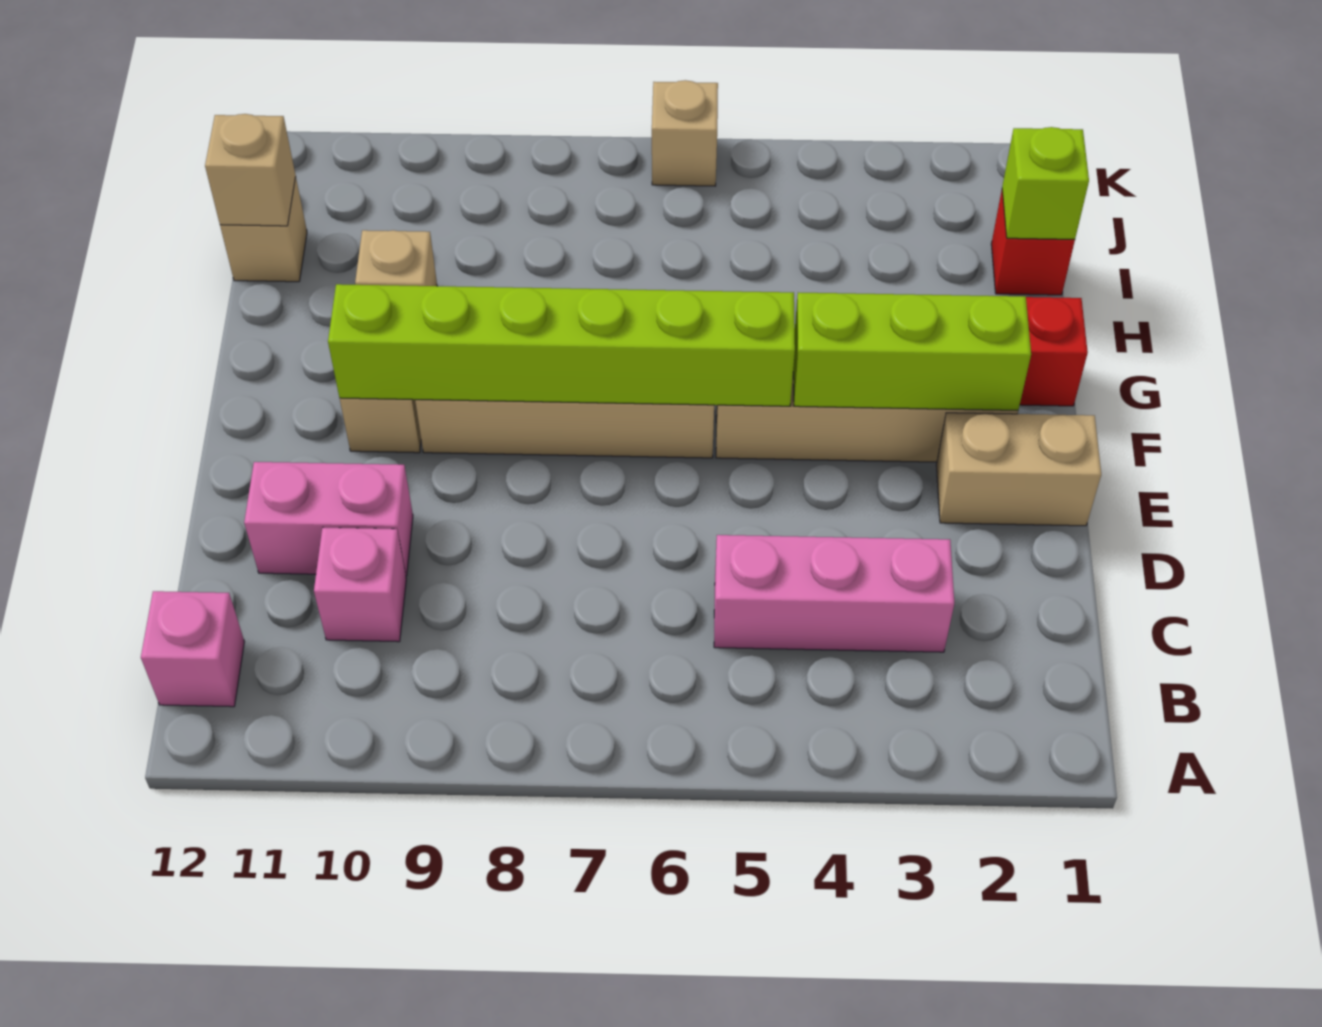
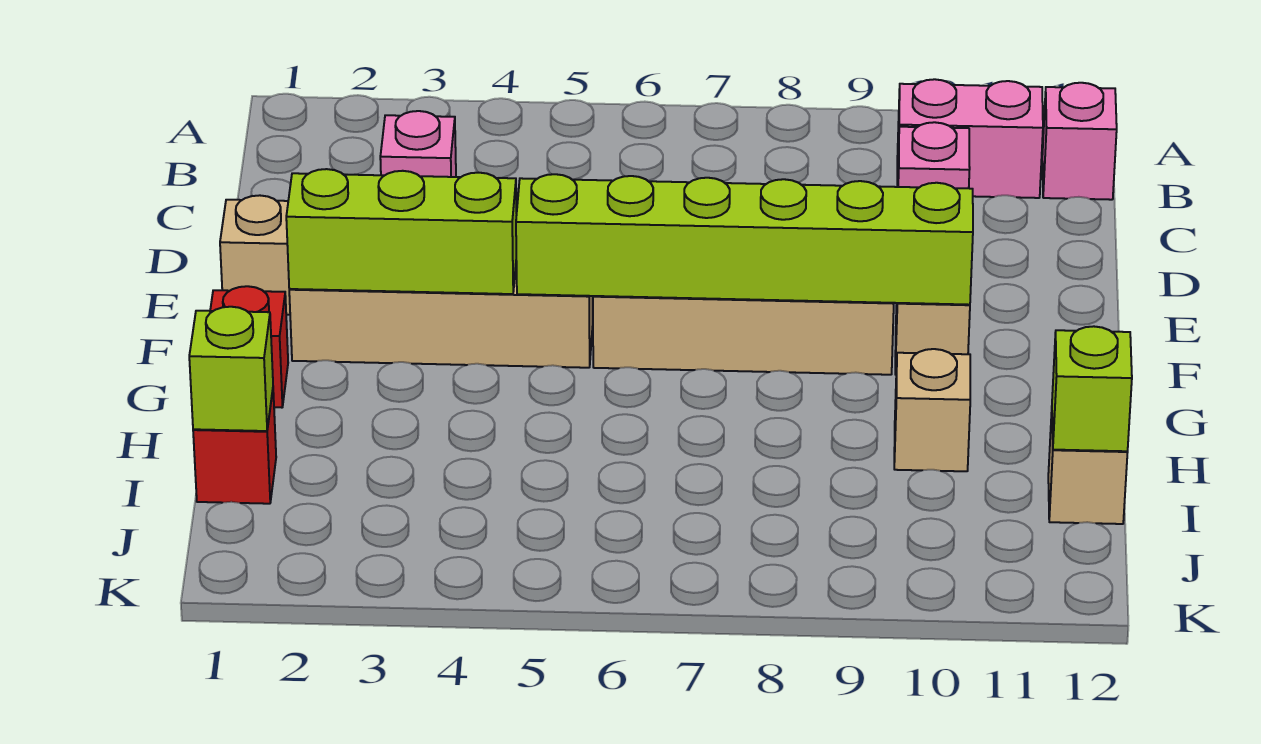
pink brick C3:C5 level 1 -> pink brick C3 level 1
pink brick D10:D11 level 1 -> pink brick B10:B11 level 1
tan brick I12 level 2 -> lime brick I12 level 2
tan brick K6 level 1 -> none

